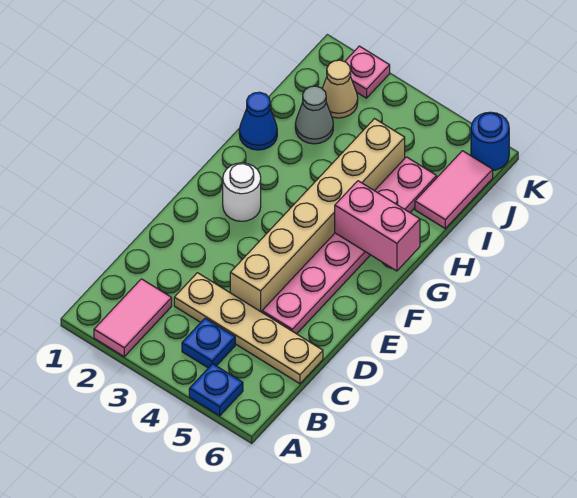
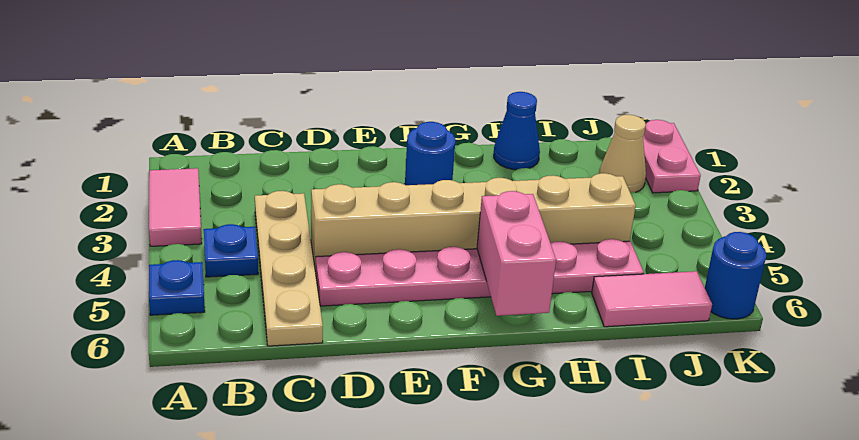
pink tile A2:B2 level 1 -> pink tile A2:A3 level 1
white round brick F2 level 1 -> blue round brick F2 level 1
grey cone I2 level 1 -> none
pink plate K2 level 1 -> pink plate K1:K2 level 1

